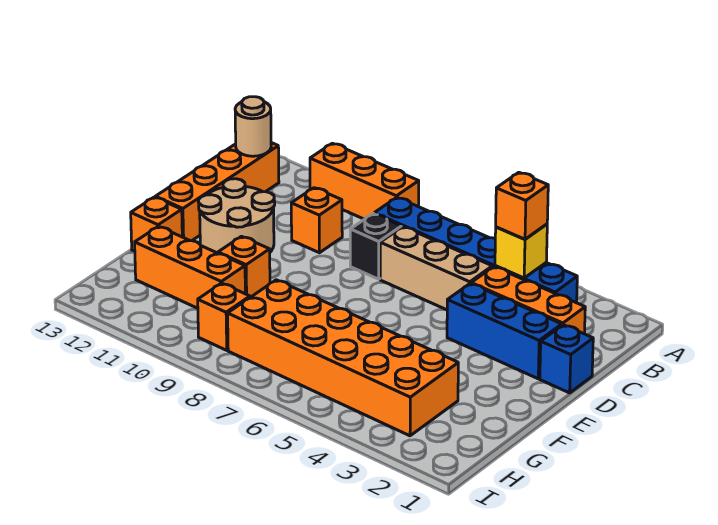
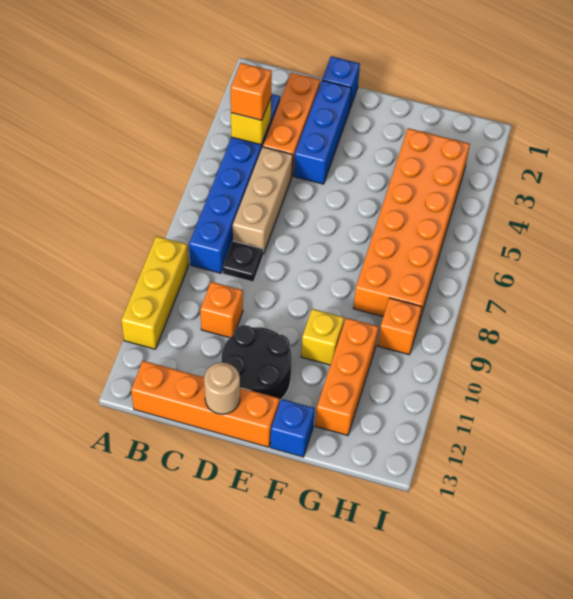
orange brick A9:A11 level 1 -> yellow brick A9:A11 level 1
tan round brick B13 level 2 -> tan round brick D13 level 2
black brick C8 level 1 -> black plate C8 level 1
tan round brick D11:E12 level 1 -> black round brick D11:E12 level 1
orange brick F10 level 1 -> yellow brick F10 level 1
orange brick F13 level 1 -> blue brick F13 level 1

